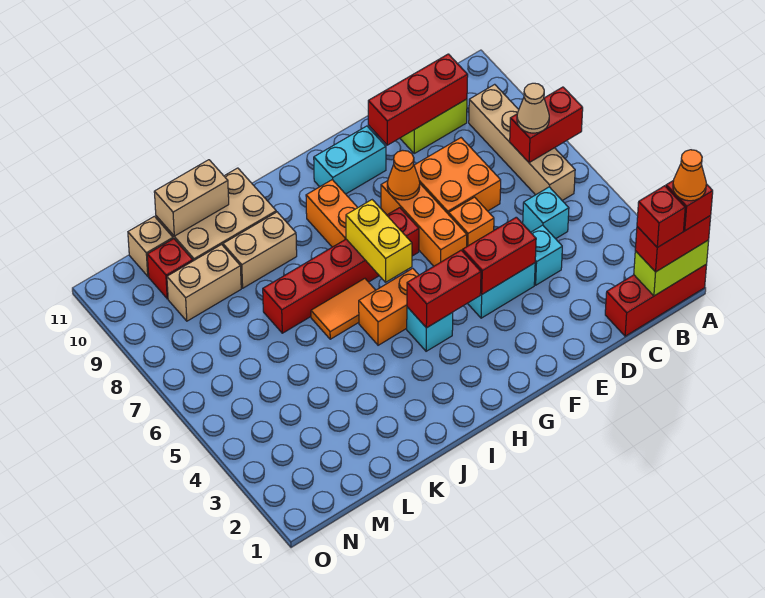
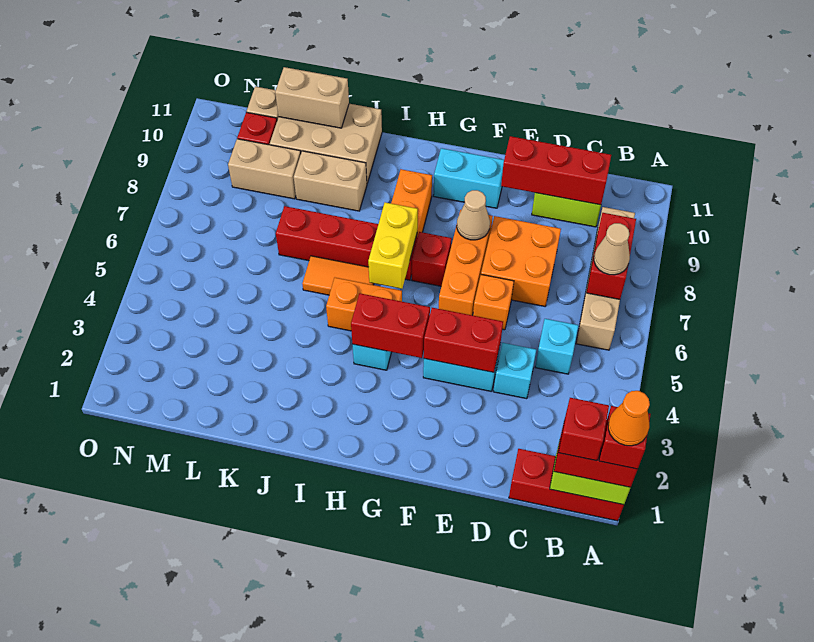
red brick A7:B7 level 2 -> red brick B7:B8 level 2
orange cone F8 level 2 -> tan cone F8 level 2

